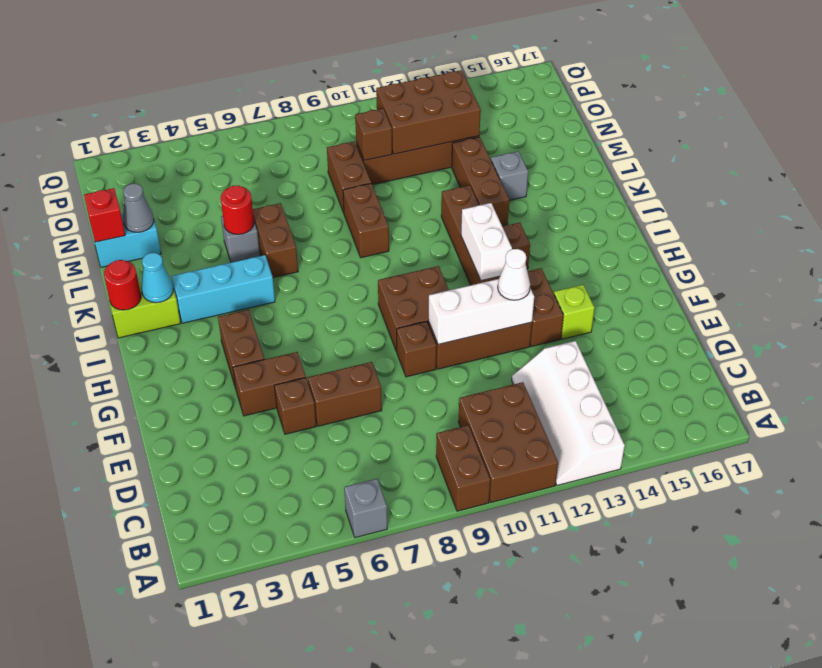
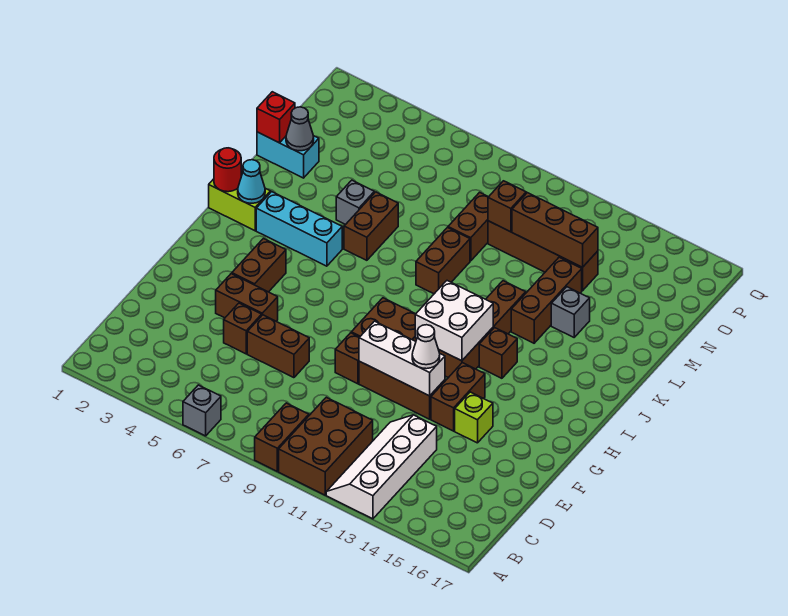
white brick H12:I12 level 2 -> white brick H11:I12 level 2
red round brick L5 level 2 -> none
brown brick N11:O13 level 2 -> brown brick N11:N13 level 2

